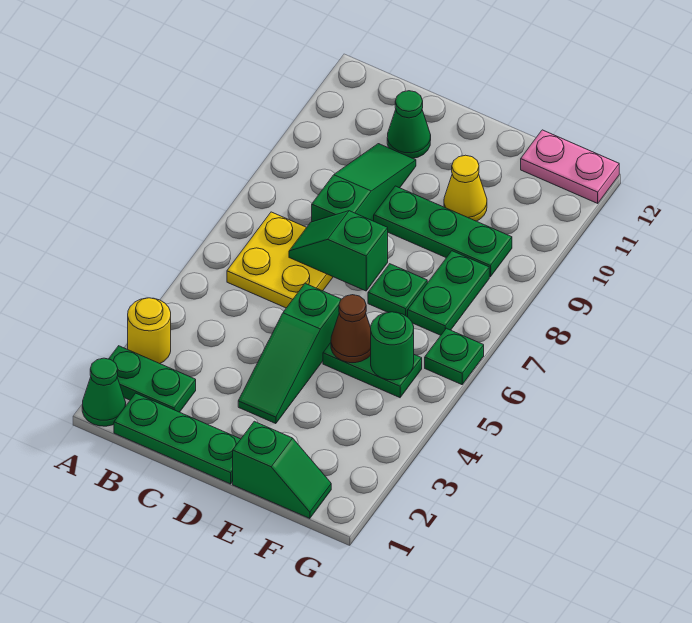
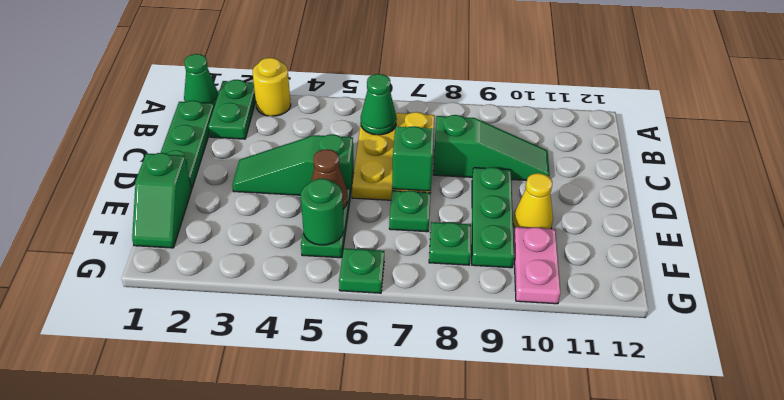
yellow plate B6:C7 level 1 -> yellow plate B6:D7 level 1
green cone C11 level 1 -> green cone B6 level 2
green plate F7:F8 level 1 -> green plate F8 level 1
pink plate F12:G12 level 1 -> pink plate F10:G10 level 1

